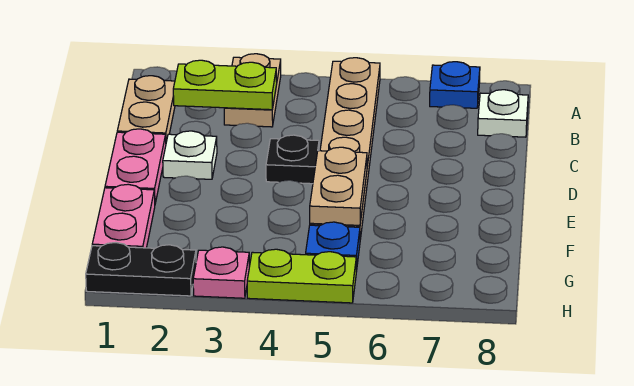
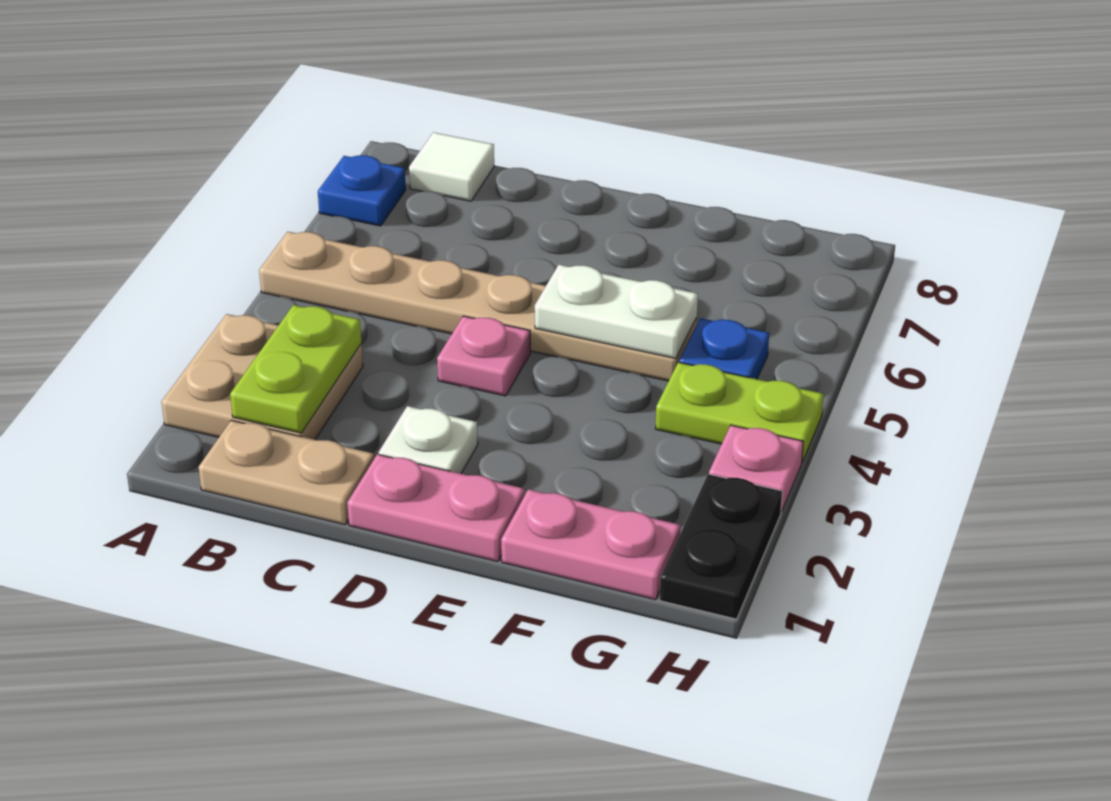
tan plate A3:B3 level 1 -> tan plate A2:B3 level 1
white plate B8 level 1 -> white tile B8 level 1
black plate D4 level 1 -> pink plate D4 level 1
tan plate E5:F5 level 2 -> white plate E5:F5 level 2
lime plate H4:H5 level 1 -> lime plate G4:H4 level 1

